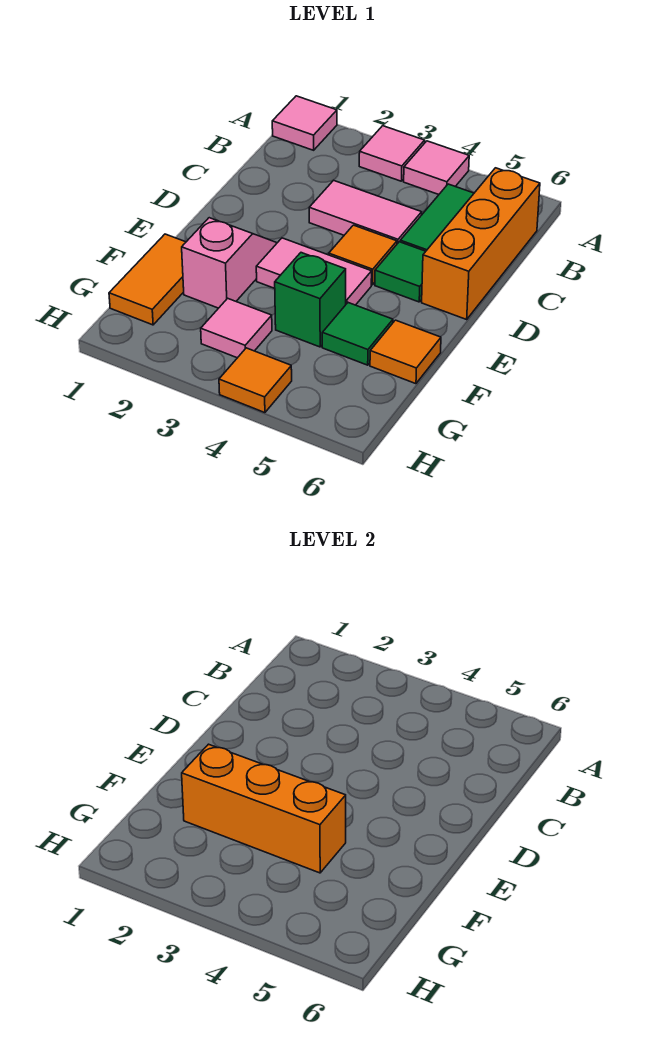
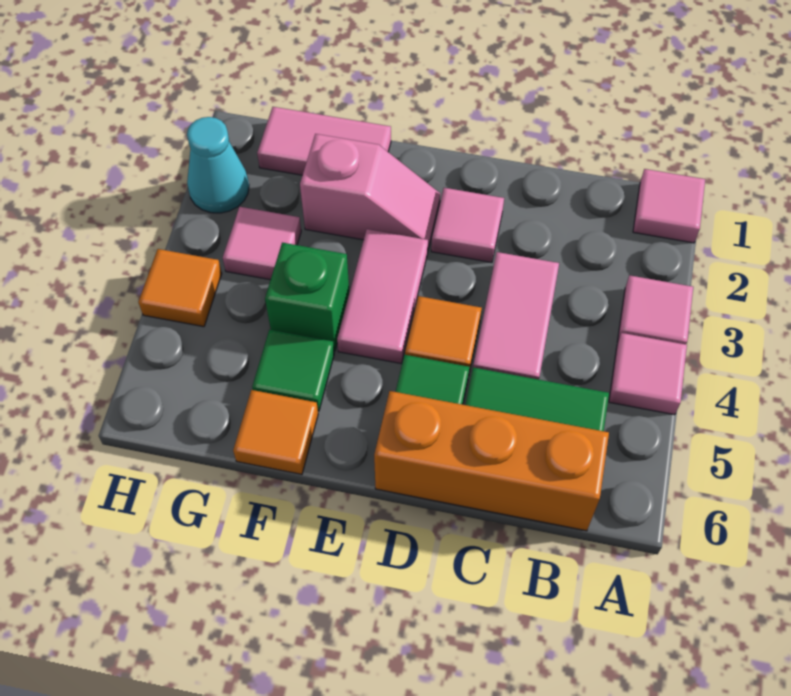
none -> pink tile D2 level 1
orange tile F1:G1 level 1 -> pink tile F1:G1 level 1
orange brick F2:F4 level 2 -> none
none -> cyan cone H2 level 1

